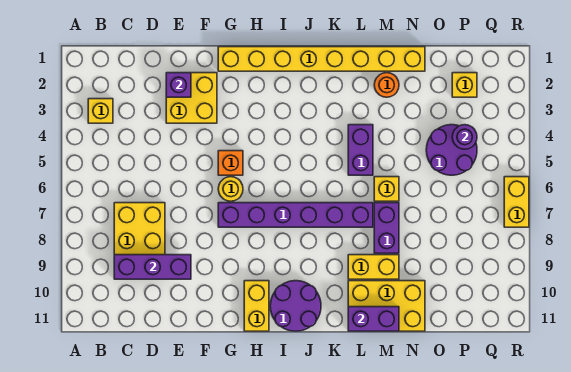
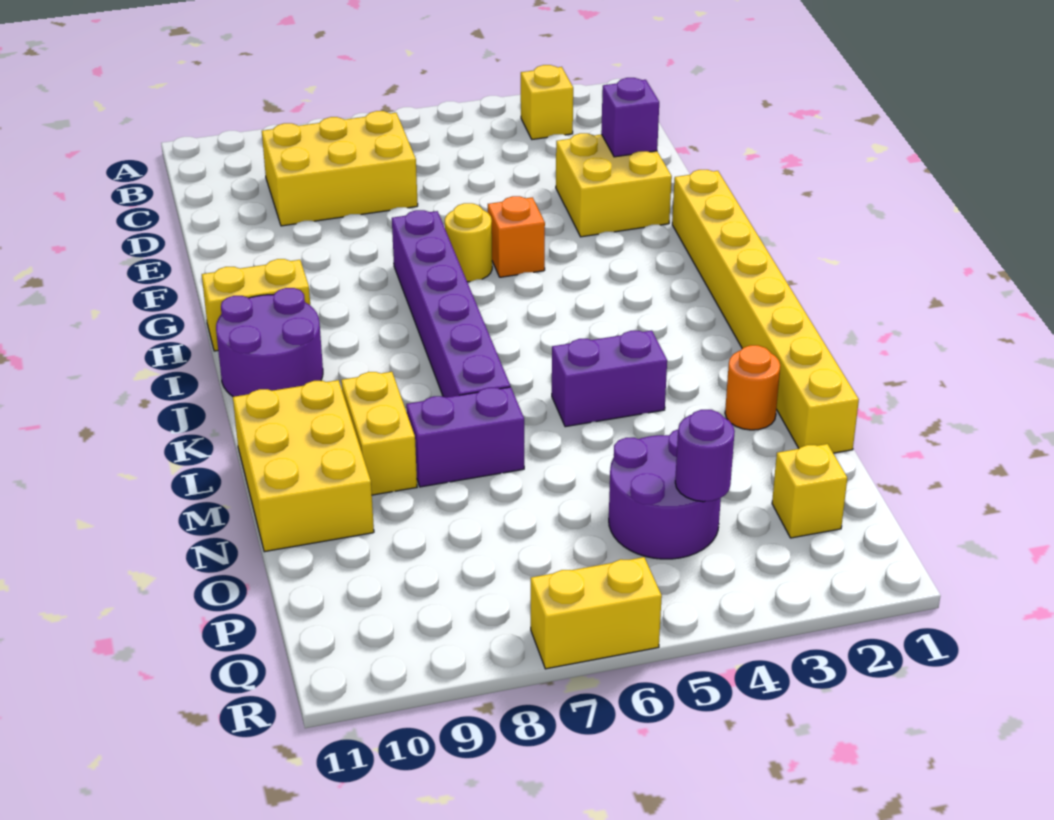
purple brick C9:E9 level 2 -> none
purple brick L11:M11 level 2 -> none
yellow brick M6 level 1 -> none

